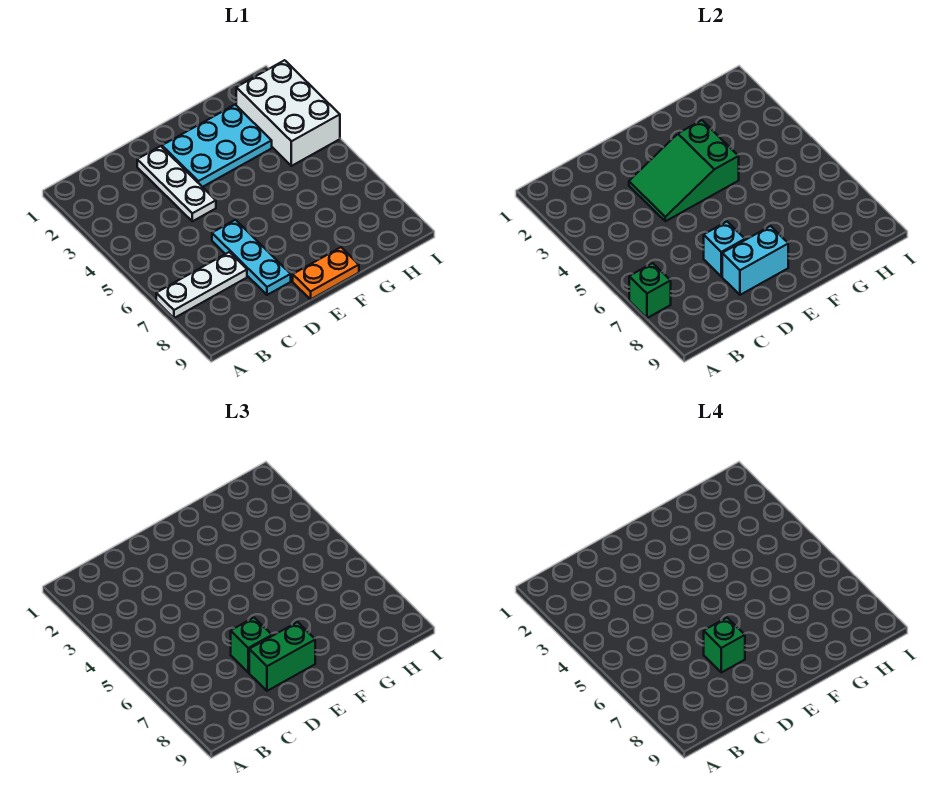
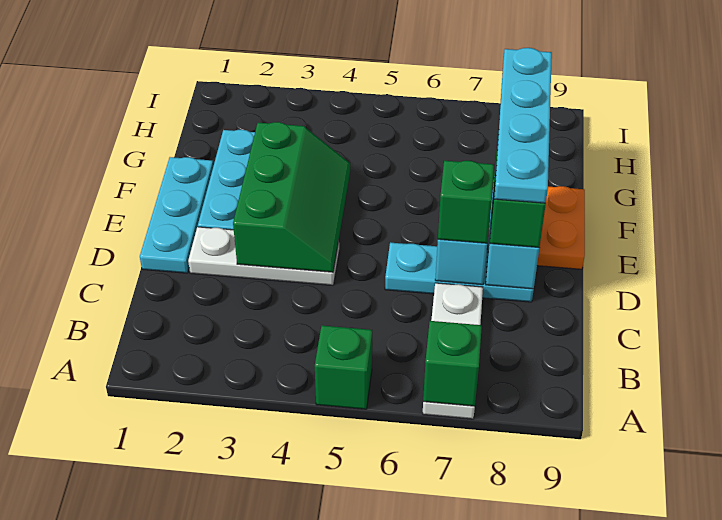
none -> cyan plate D1:F1 level 1
green slope D3:F4 level 2 top F -> green slope D3:F4 level 2 top 3
green brick D7 level 4 -> green brick A5 level 1
none -> cyan plate D8:G8 level 4
white brick H2:I4 level 1 -> none

